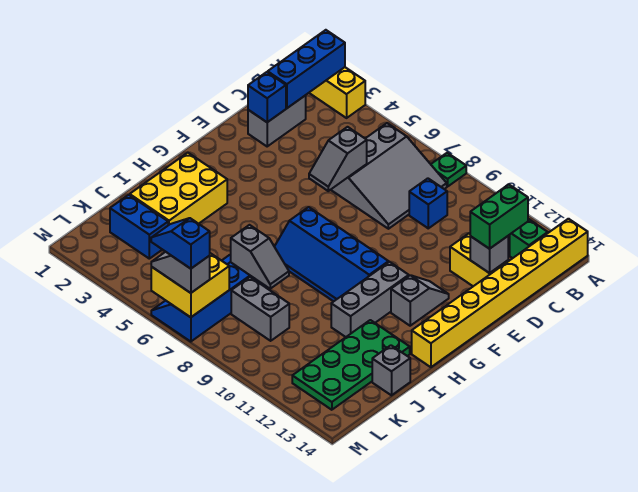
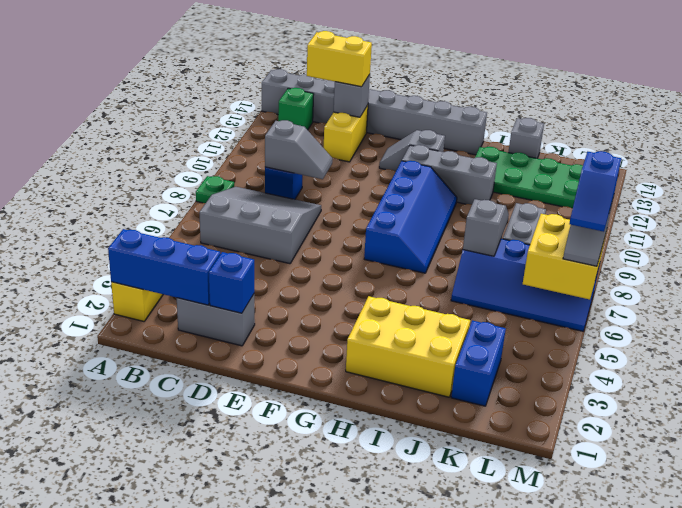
yellow brick A14:H14 level 1 -> grey brick A14:H14 level 1
green brick C13:D13 level 3 -> yellow brick C13:D13 level 3
grey slope D6:E6 level 2 top D -> grey slope C9:D9 level 2 top C

